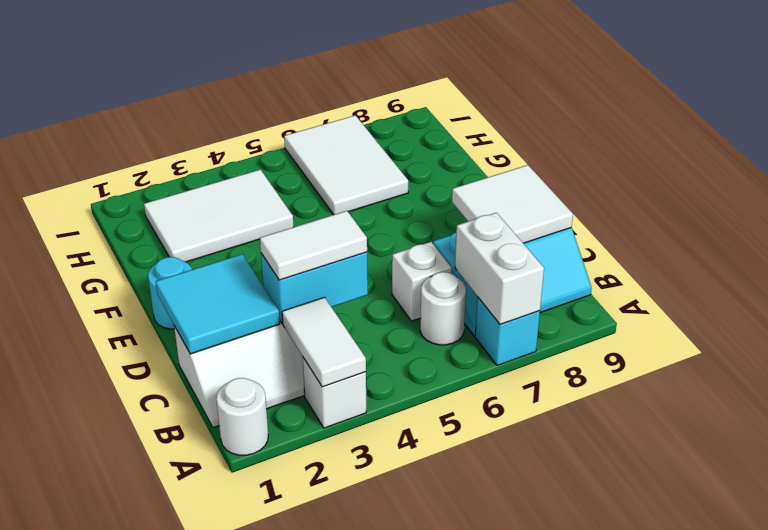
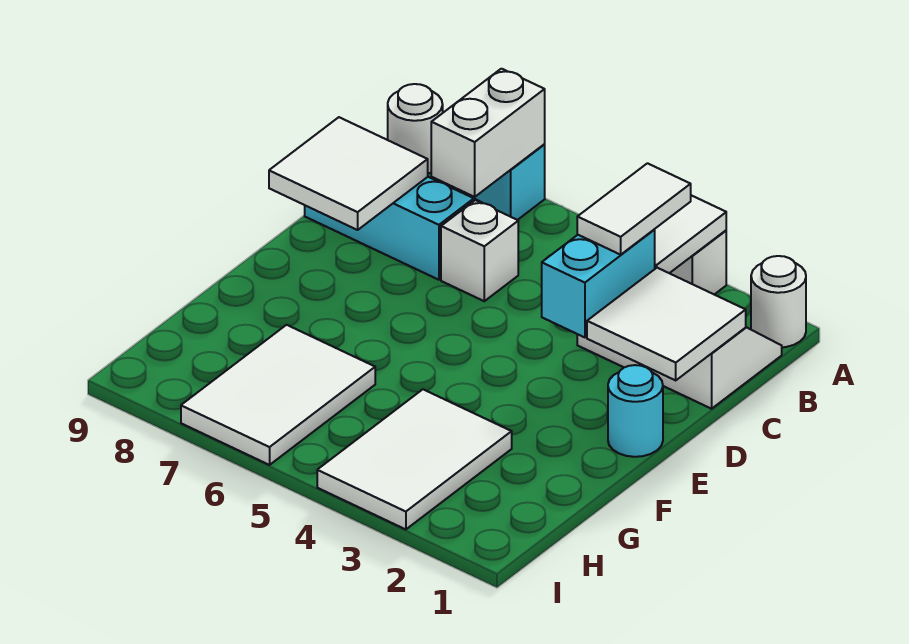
white round brick B6 level 1 -> white round brick A9 level 1
cyan tile C1:D2 level 2 -> white tile C1:D2 level 2
cyan brick C3:C4 level 2 -> cyan brick C3:D3 level 2
white tile C3:C4 level 3 -> white tile B3:C3 level 3
white tile G2:H4 level 1 -> white tile G3:I4 level 1

